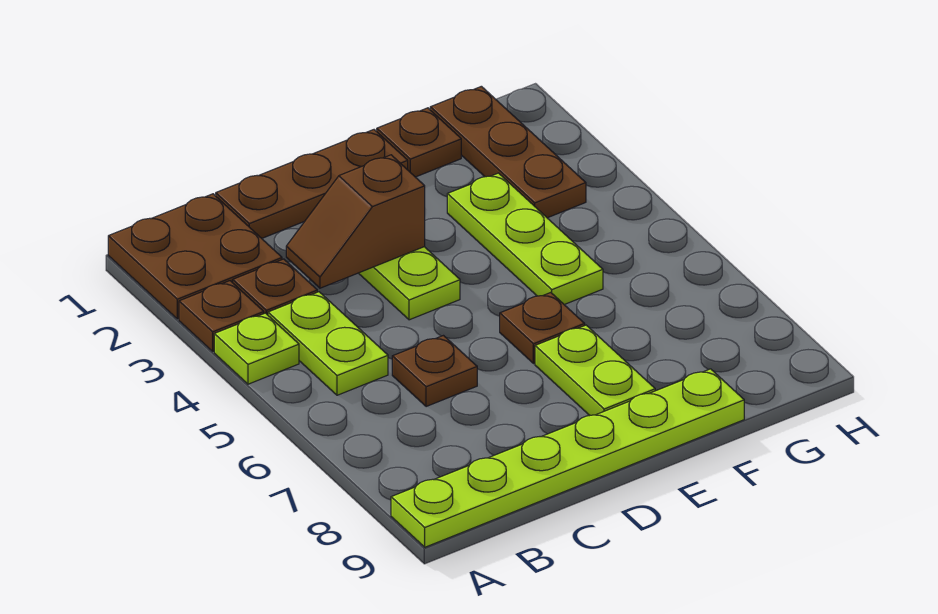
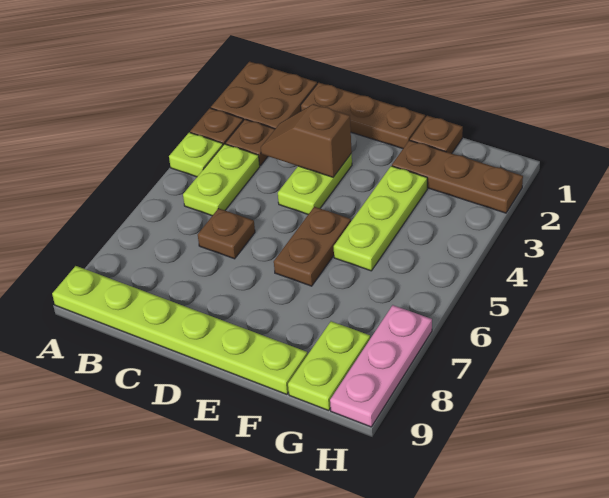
brown plate E6 level 1 -> brown plate E5:E6 level 1
lime plate E7:E8 level 1 -> lime plate G8:G9 level 1
brown plate G1:G3 level 1 -> brown plate F2:H2 level 1
none -> pink plate H7:H9 level 1

